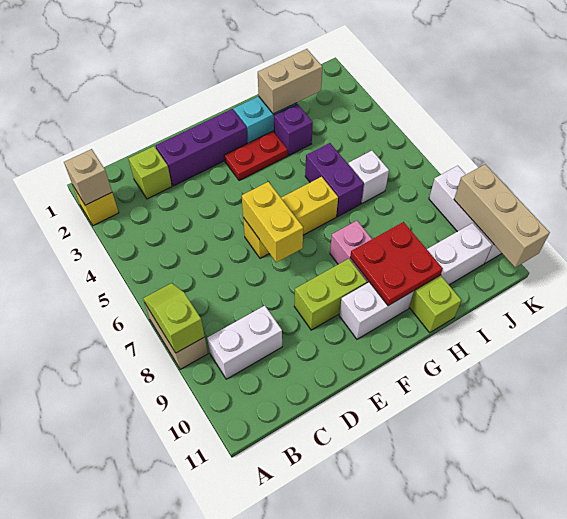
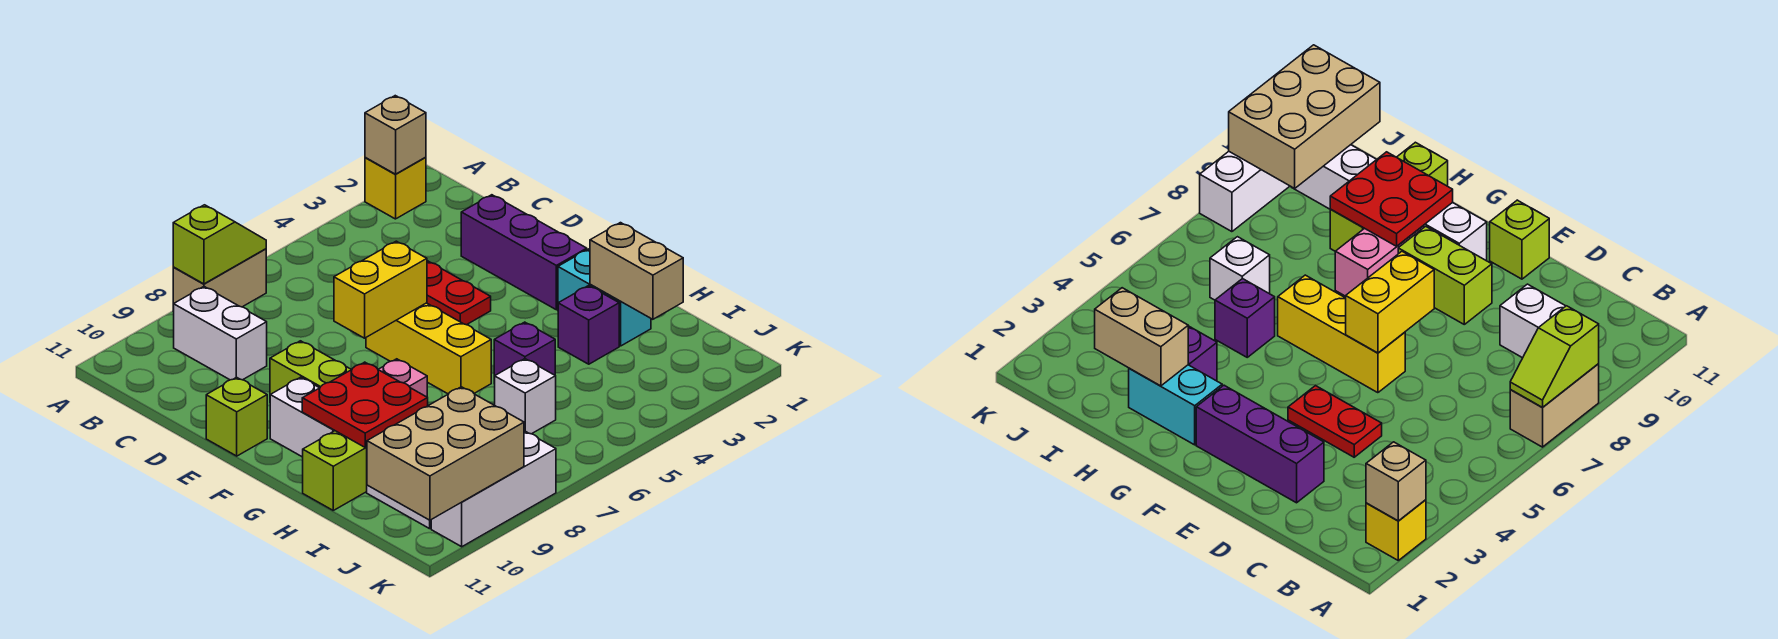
lime brick C2 level 1 -> lime brick E11 level 1
red plate F3:G3 level 1 -> red plate D4:E4 level 1
purple brick H5:H6 level 1 -> purple brick H5 level 1
tan brick K9:K11 level 2 -> tan brick J9:K11 level 2

